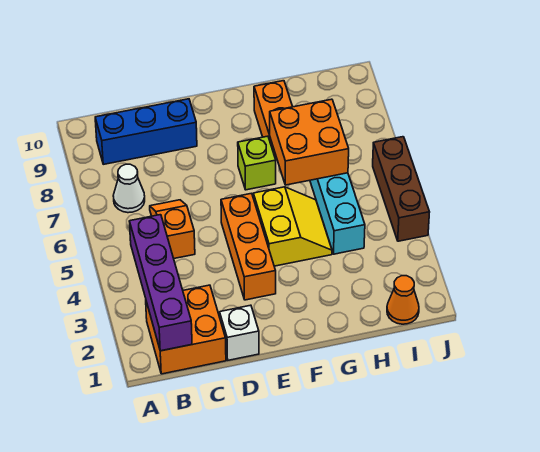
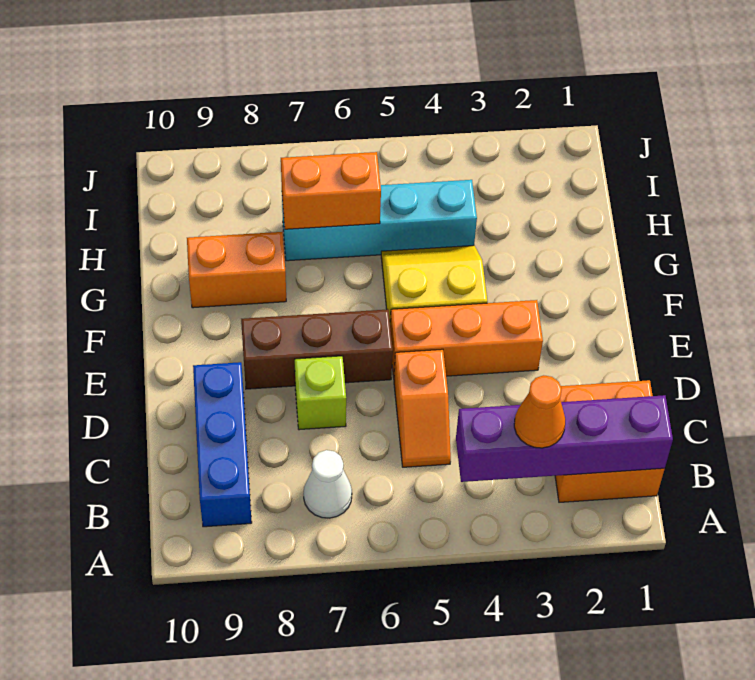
orange slope C5:C6 level 1 top 5 -> orange slope C5:D5 level 1 top D
white brick D1 level 1 -> none
lime brick F7 level 1 -> lime brick D7 level 1
orange brick G6:H7 level 2 -> orange brick H6:H7 level 2
orange cone I1 level 1 -> orange cone B3 level 3
brown brick J4:J6 level 1 -> brown brick E6:E8 level 1

